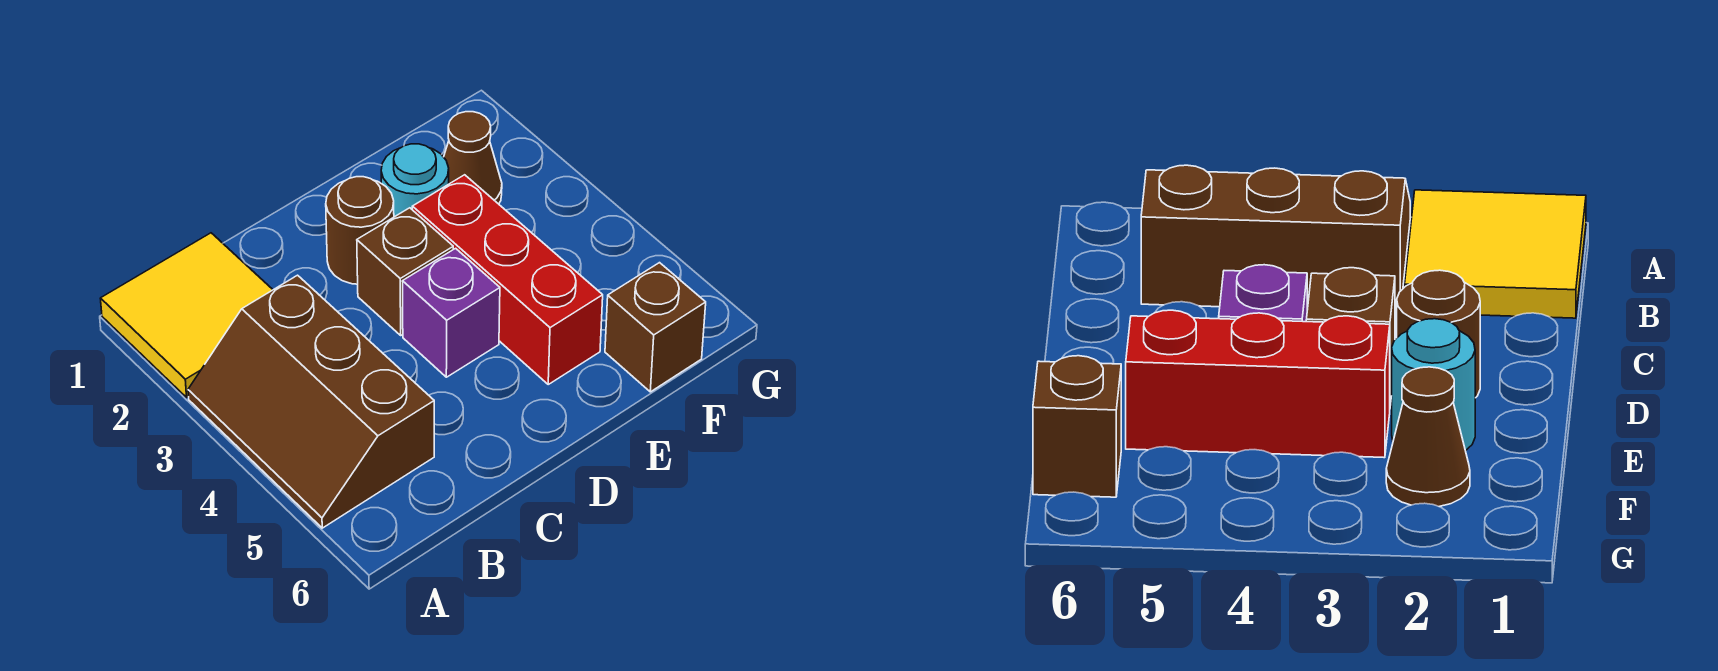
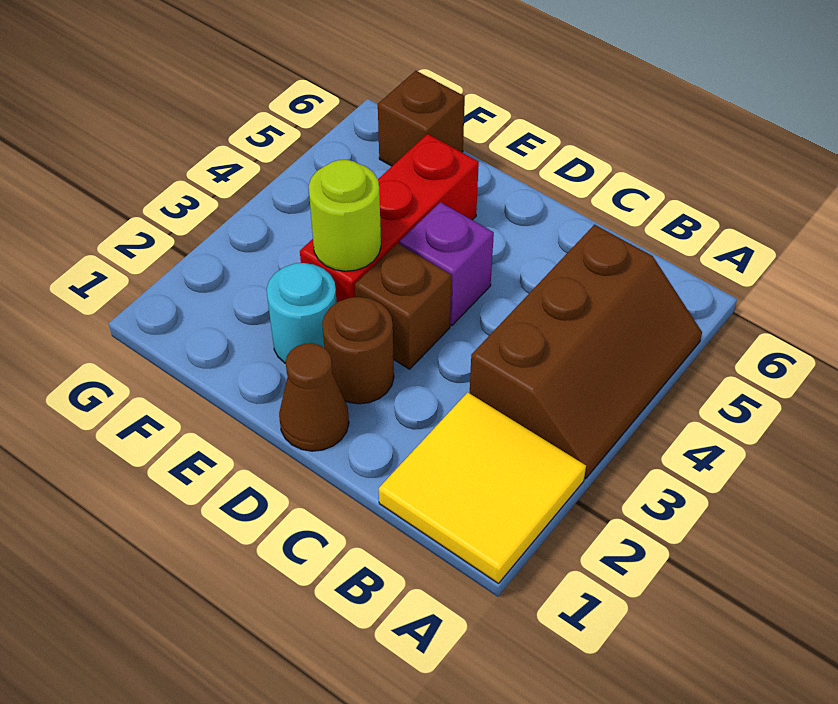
none -> lime round brick E3 level 2
brown cone F2 level 1 -> brown cone D1 level 1

